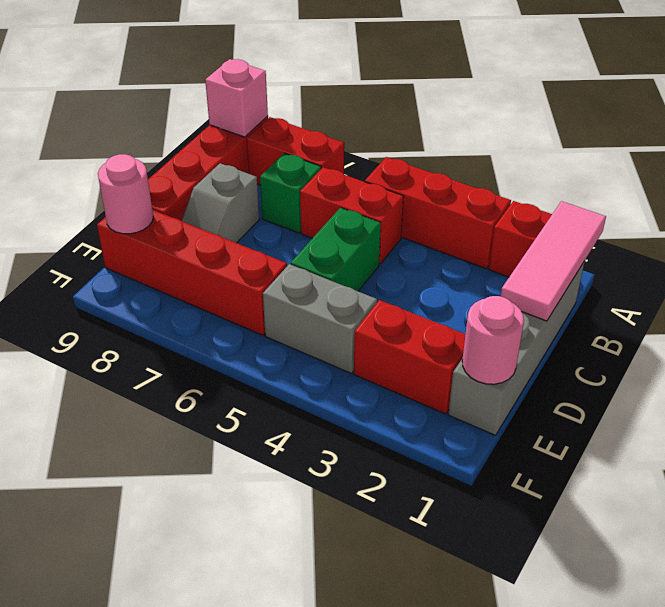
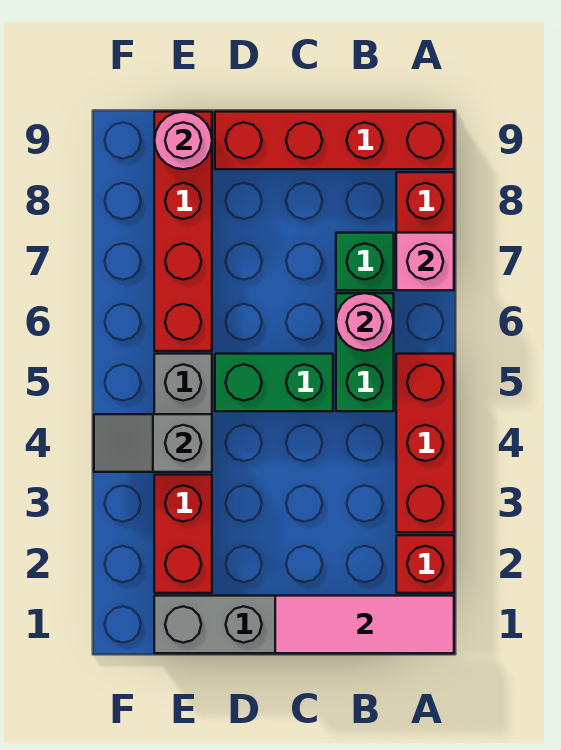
pink brick A9 level 2 -> pink brick A7 level 2
red brick B5:B6 level 1 -> green brick B5:B6 level 1
grey slope C8:D8 level 1 top C -> grey slope E4:F4 level 2 top E
pink round brick E1 level 2 -> pink round brick B6 level 2

